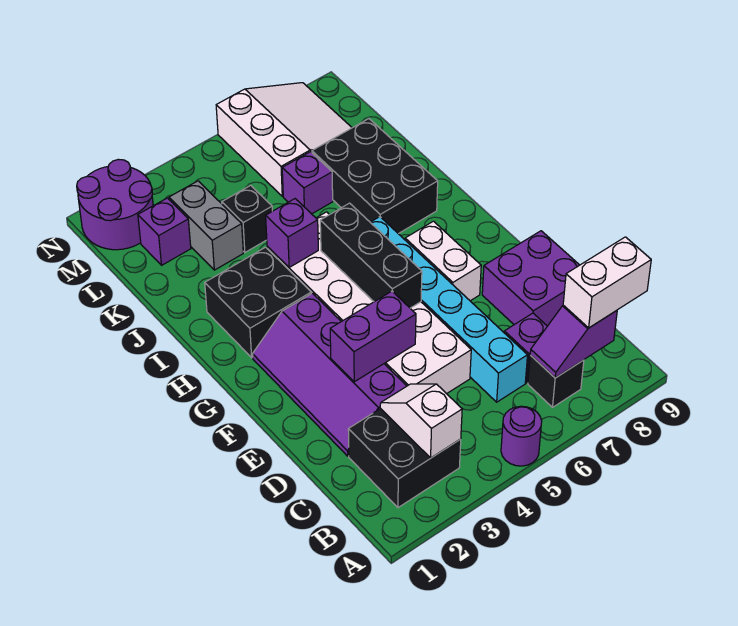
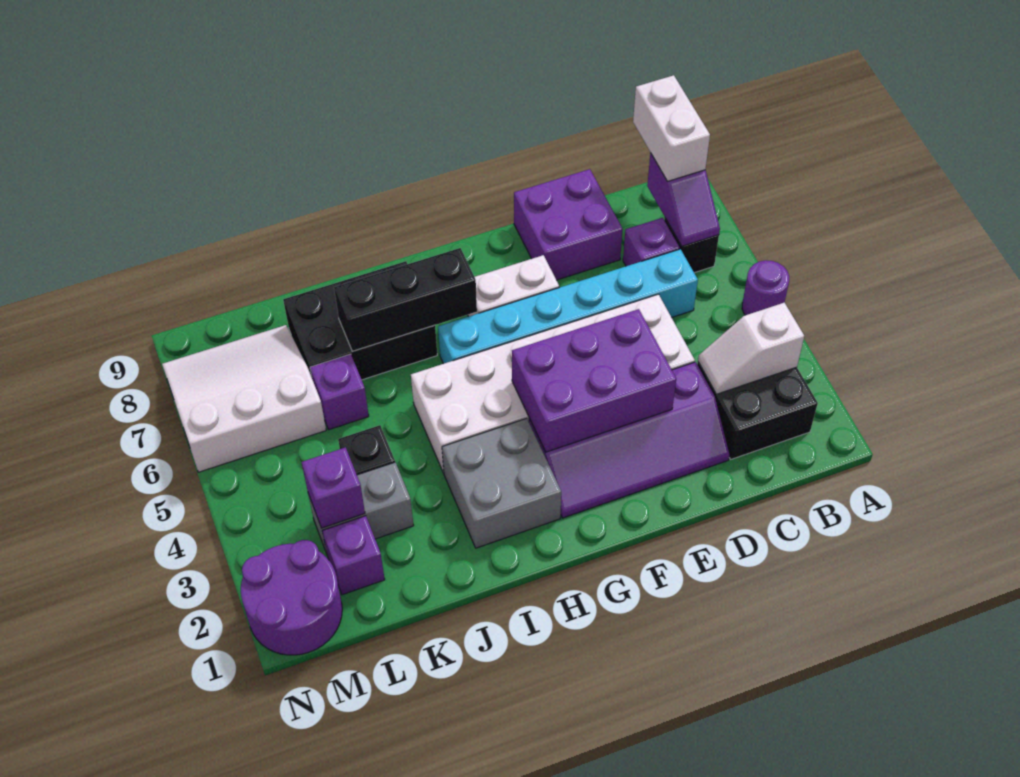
purple brick E3:E4 level 2 -> purple brick E3:G4 level 2
black brick F5:H5 level 2 -> black brick H7:J7 level 2
black brick H2:I3 level 1 -> grey brick H2:I3 level 1
purple brick I4 level 2 -> purple brick L3 level 2

